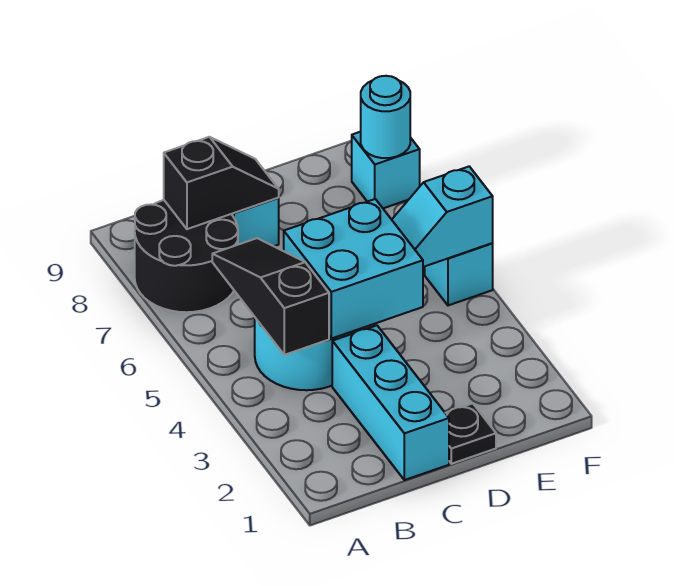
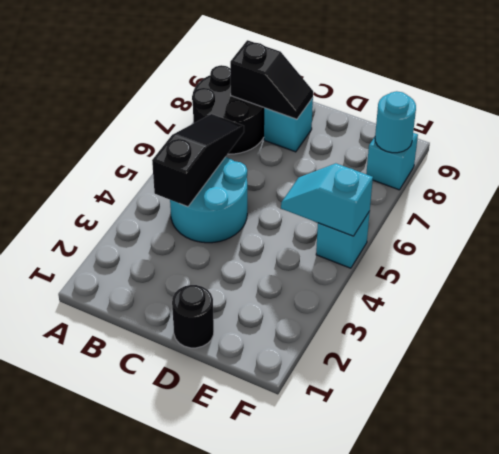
cyan brick C1:C3 level 1 -> none
cyan brick C4:D5 level 2 -> none
black plate D1 level 1 -> black round brick D1 level 1

